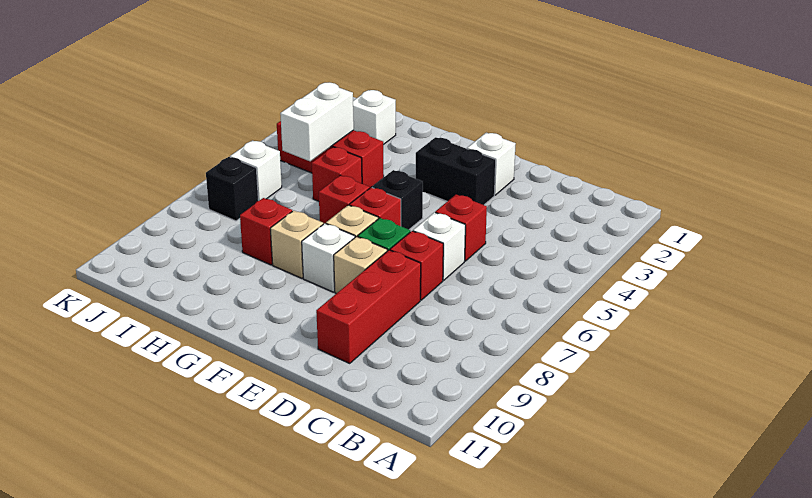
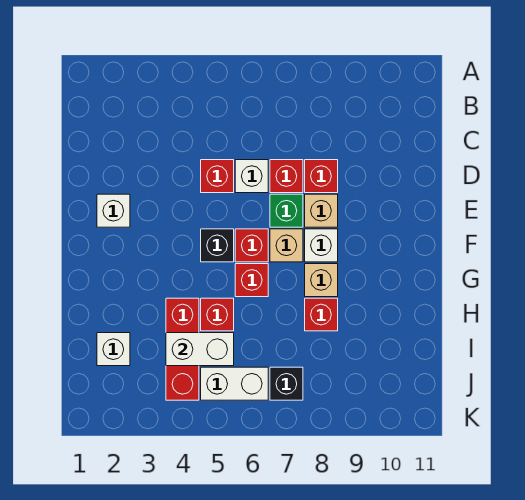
red brick D8:D10 level 1 -> red brick D8 level 1
black brick E3:F3 level 1 -> none
white brick J6 level 1 -> white brick J5:J6 level 1

